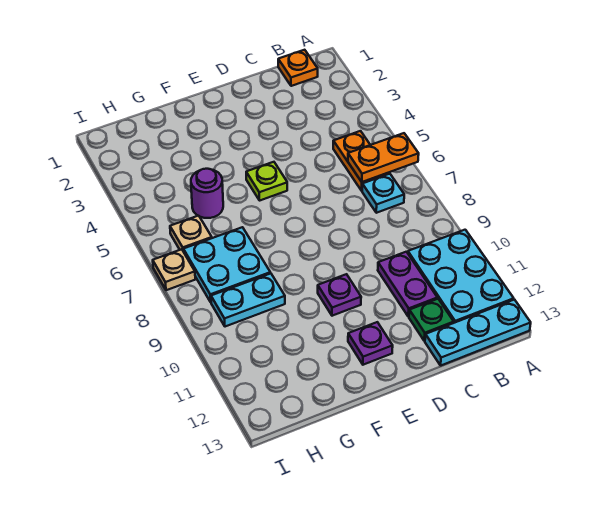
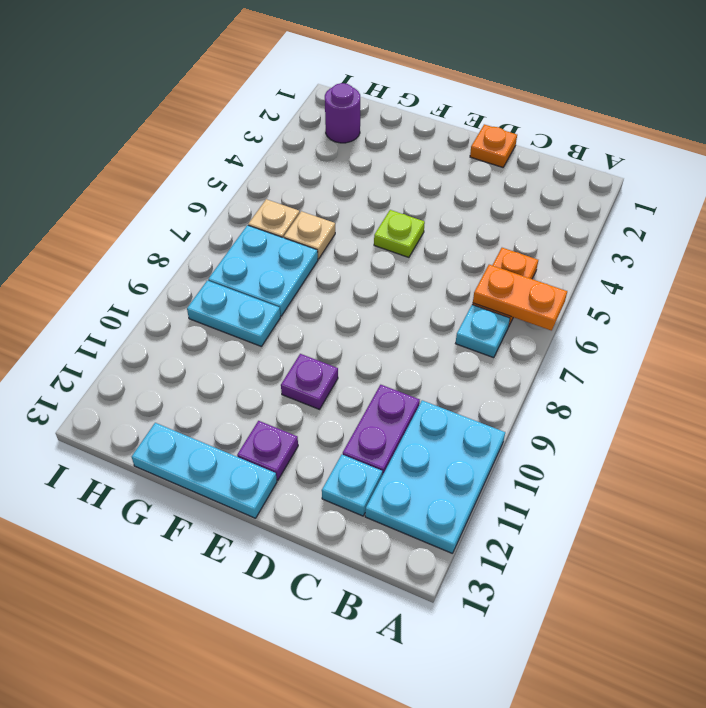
cyan plate A13:C13 level 1 -> cyan plate E13:G13 level 1
orange plate B1 level 1 -> orange plate D1 level 1
green plate C12 level 1 -> cyan plate C12 level 1
purple round brick G5 level 1 -> purple round brick H2 level 1
tan plate I7 level 1 -> tan plate G6 level 1

